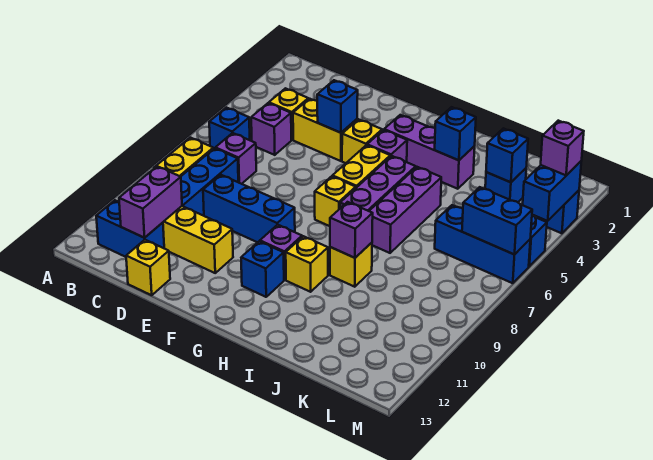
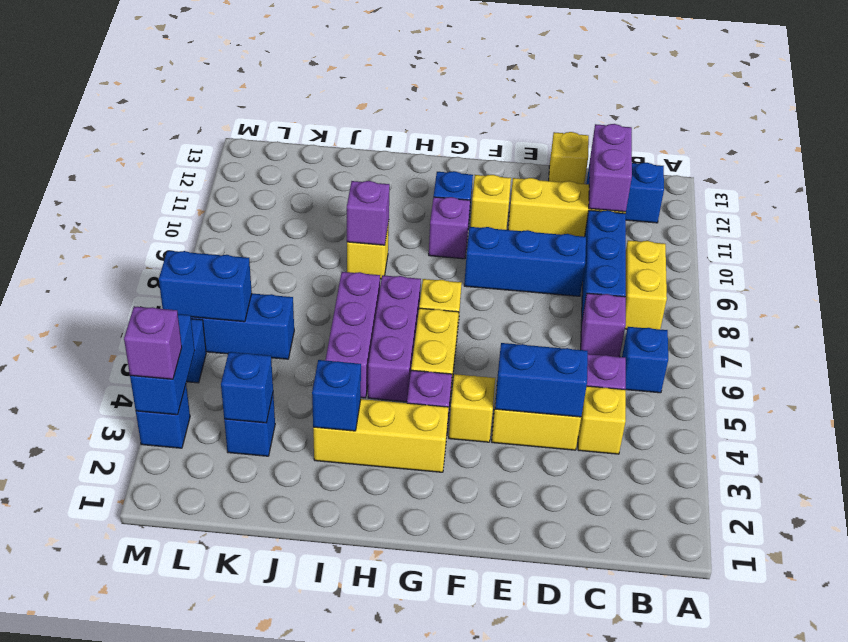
blue brick E4 level 2 -> blue brick D4:E4 level 2
purple brick G3:I3 level 1 -> yellow brick G3:I3 level 1
yellow brick H10 level 1 -> yellow brick F11 level 1

